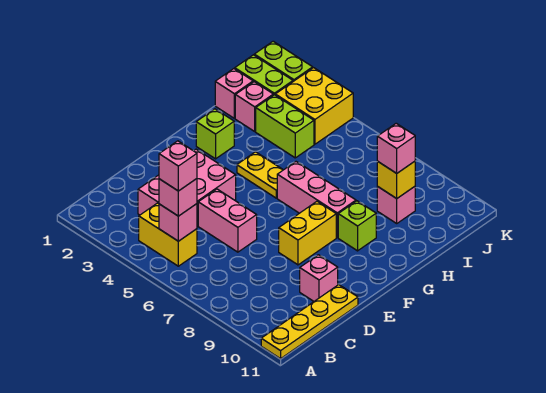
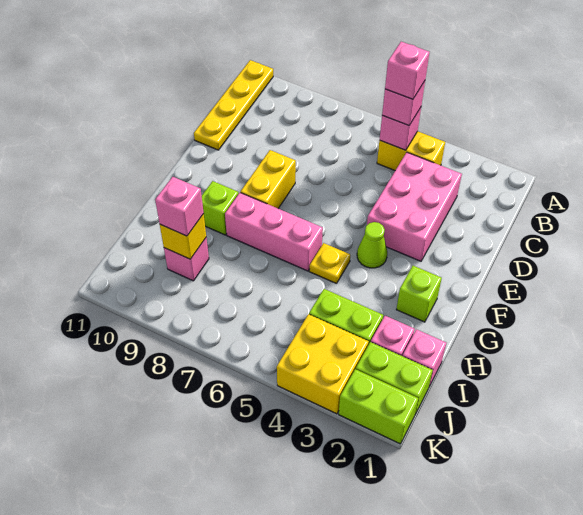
pink brick D5:D6 level 1 -> none
pink brick D10 level 1 -> none
none -> lime cone F4 level 1
yellow plate G4:G5 level 1 -> yellow plate G5 level 1

